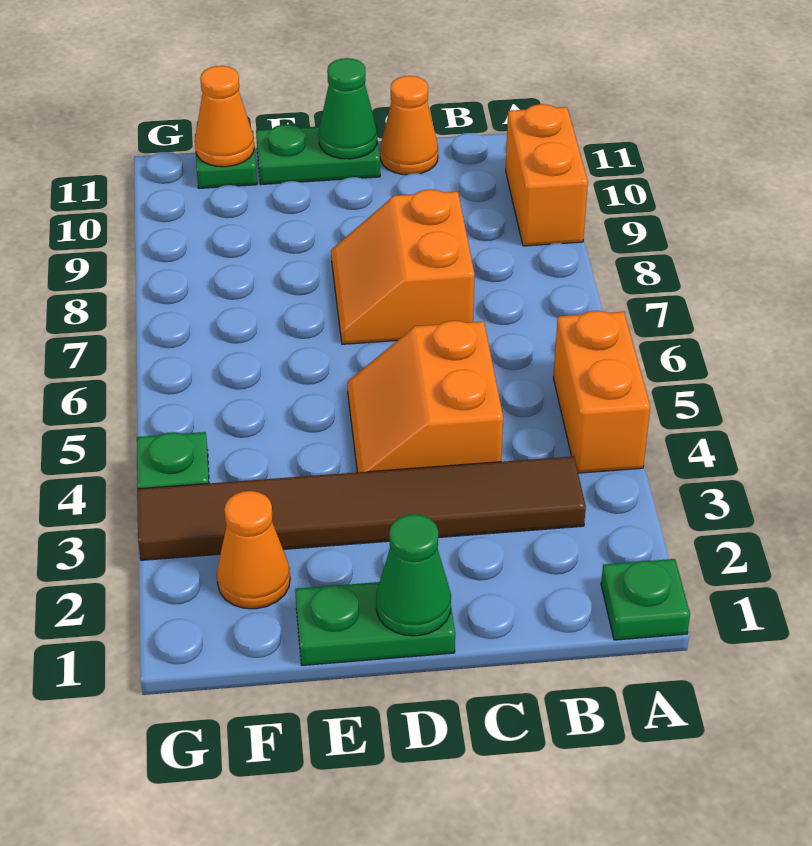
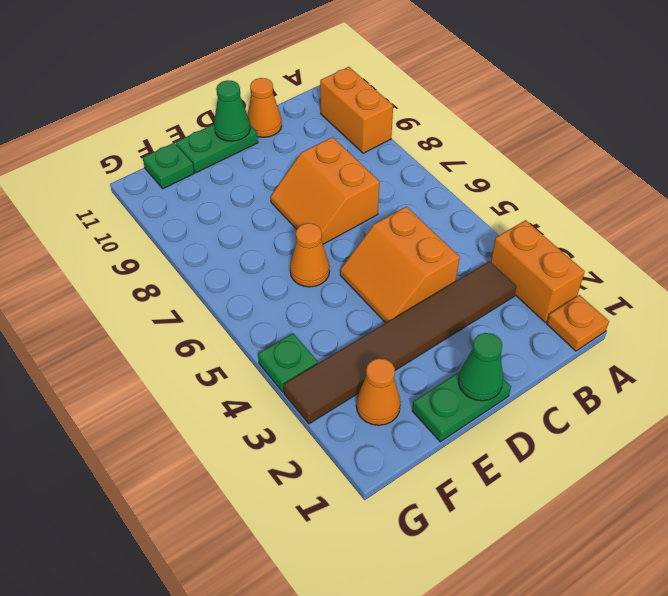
green plate A1 level 1 -> orange plate A1 level 1
orange brick A4:A5 level 1 -> orange brick A2:A3 level 1
orange cone F11 level 2 -> orange cone E6 level 1

